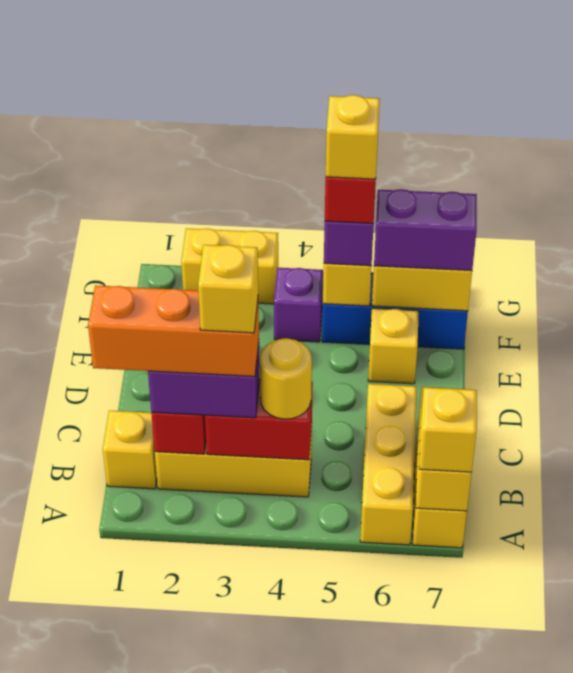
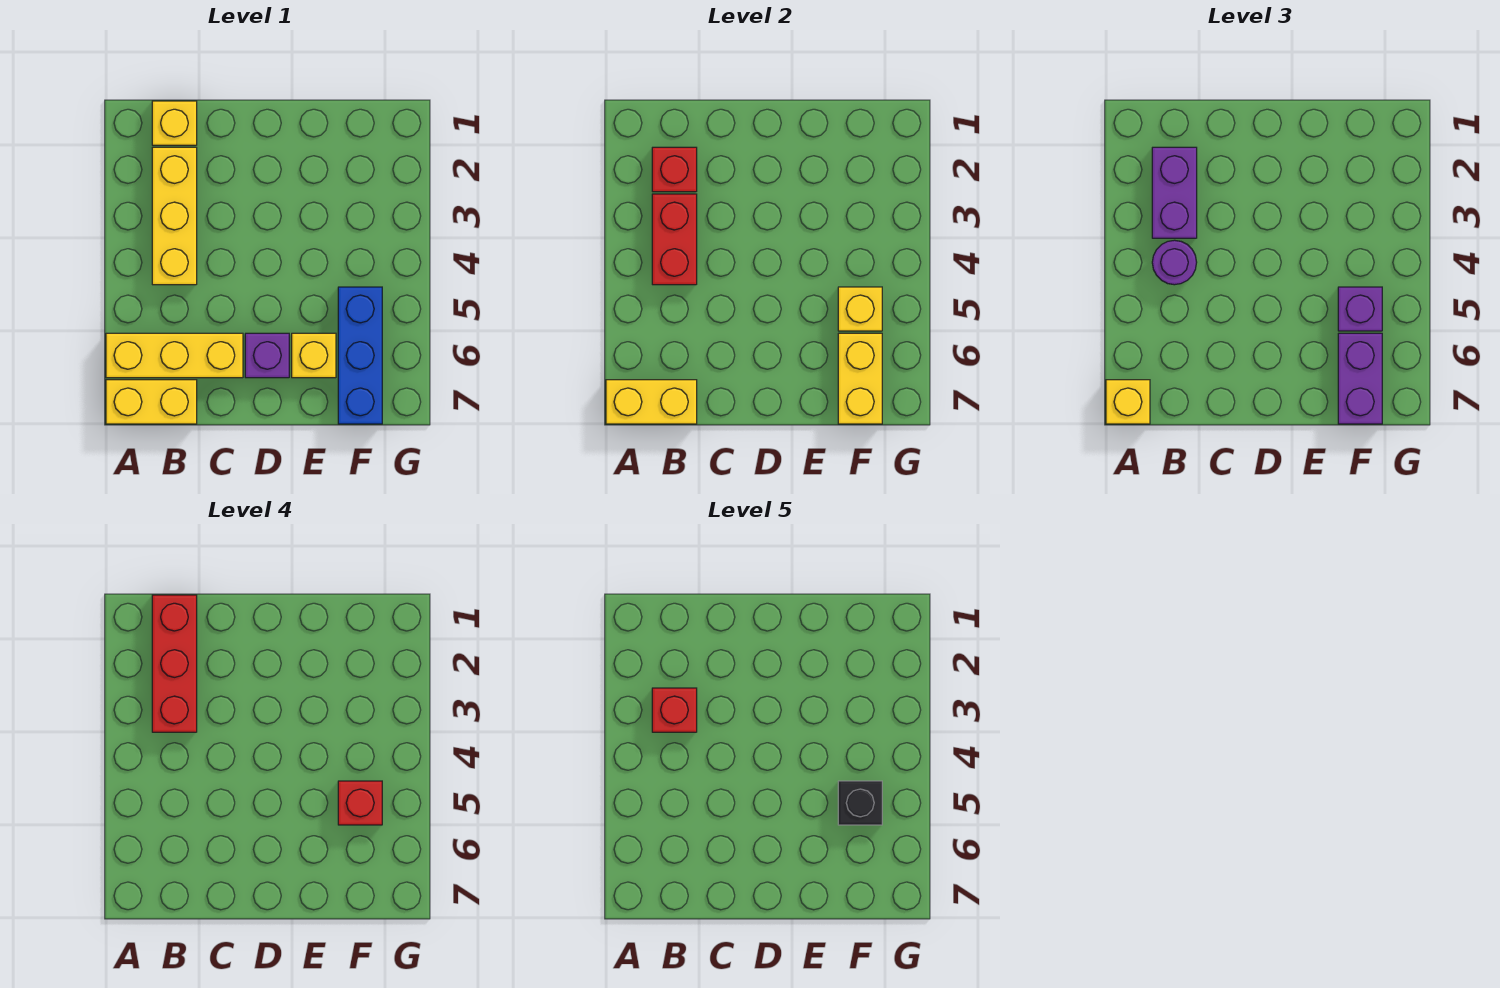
orange brick B1:B3 level 4 -> red brick B1:B3 level 4
yellow brick B3 level 5 -> red brick B3 level 5
yellow round brick B4 level 3 -> purple round brick B4 level 3
purple brick F4 level 1 -> purple brick D6 level 1
yellow brick F5 level 5 -> black brick F5 level 5
yellow brick G2:G3 level 1 -> none

